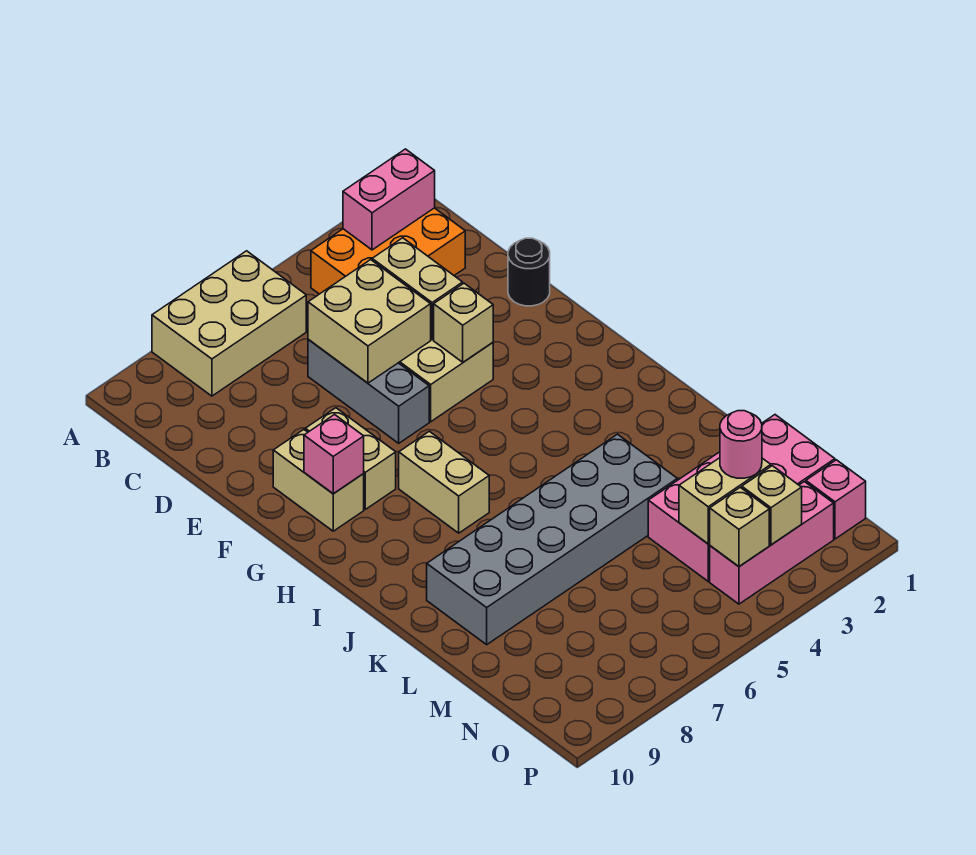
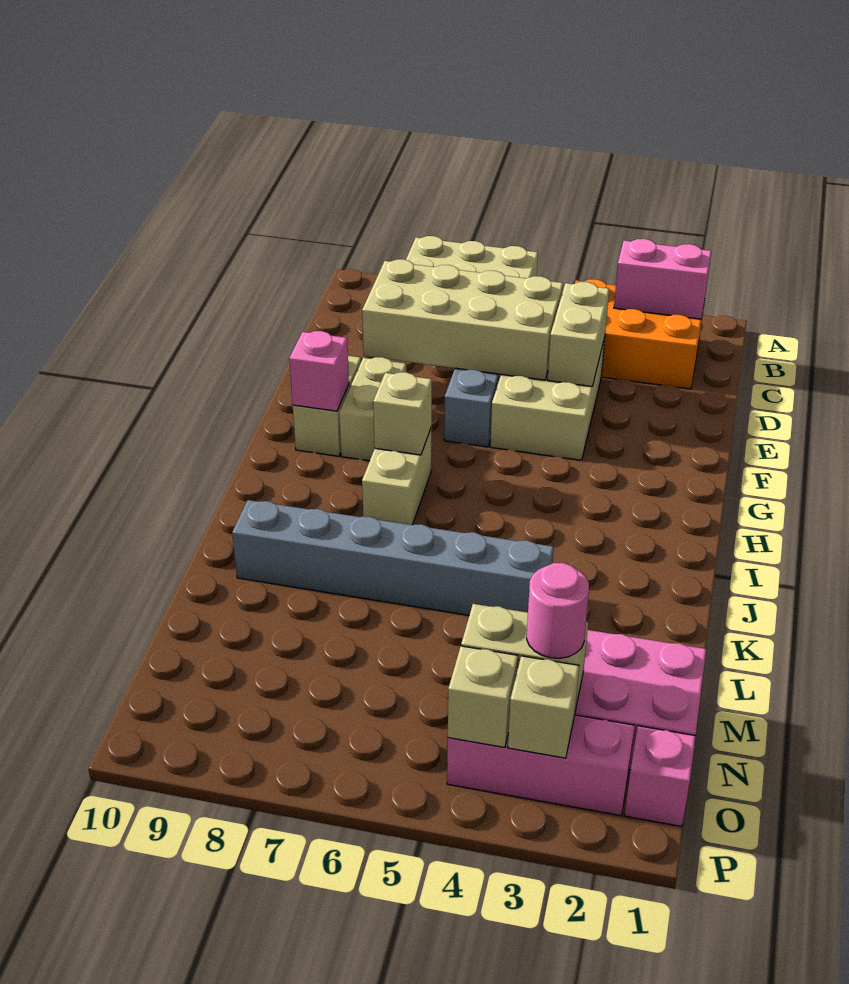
tan brick D5:E6 level 2 -> tan brick D5:E8 level 2
black round brick E1 level 1 -> none
tan brick F4 level 2 -> tan brick H7 level 2
grey brick K4:L9 level 1 -> grey brick K4:K9 level 1

